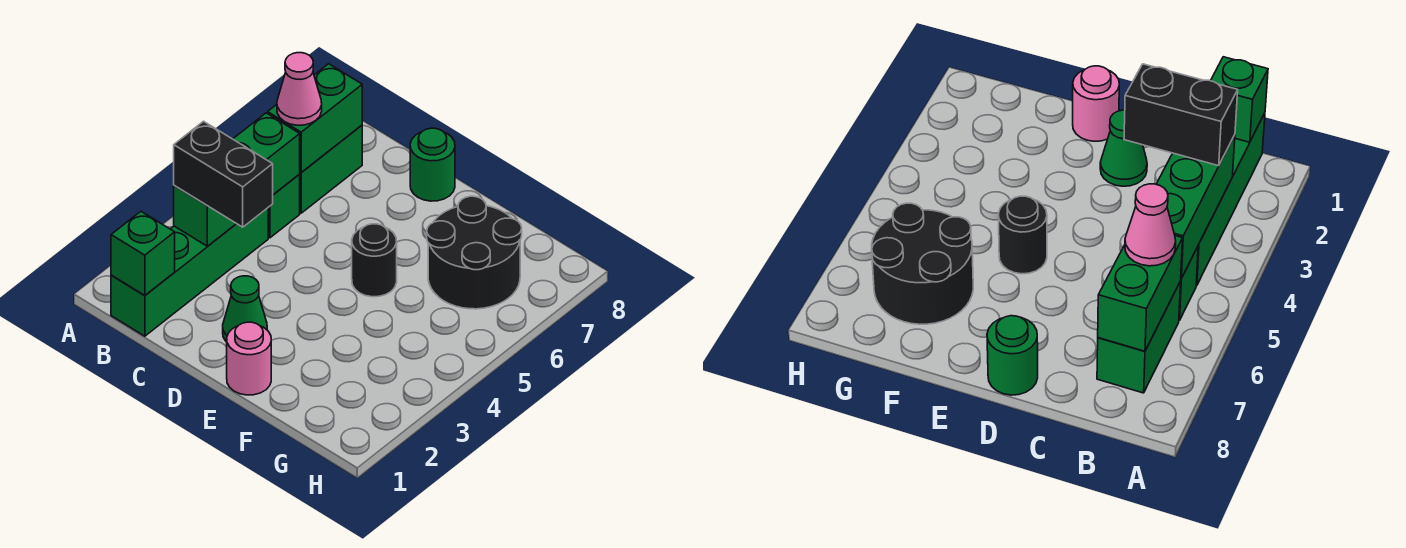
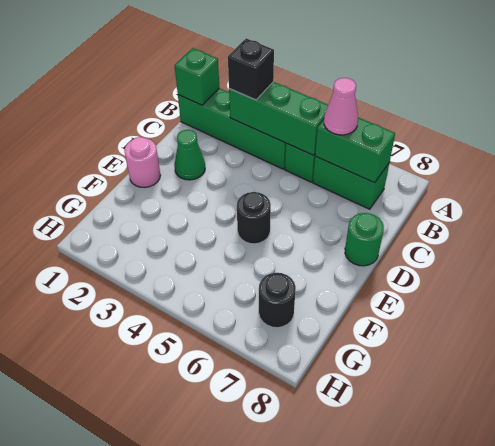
black brick B3:C3 level 3 -> black brick B3 level 3
black round brick F6:G7 level 1 -> black round brick G7 level 1

